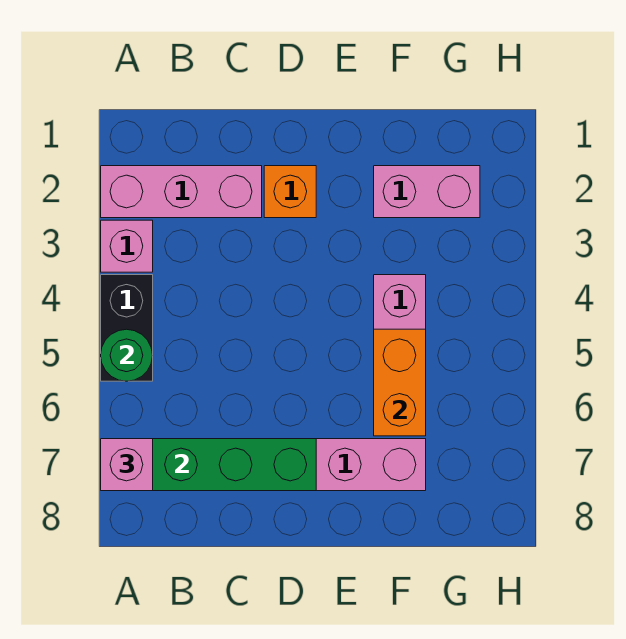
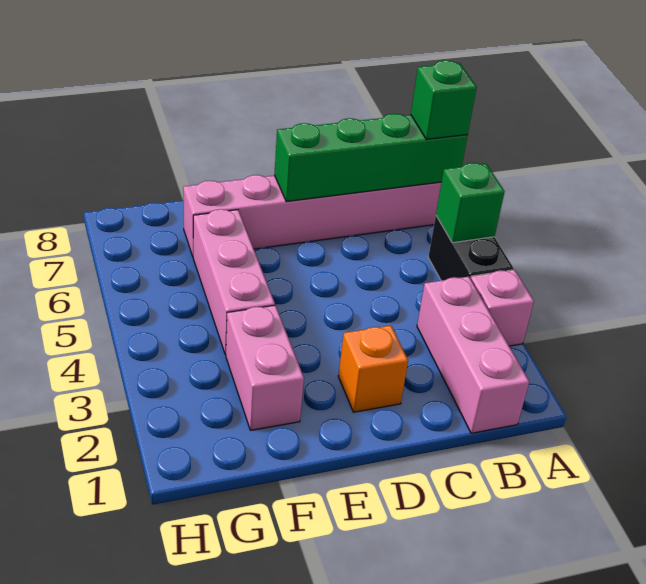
pink brick A2:C2 level 1 -> pink brick B1:B3 level 1
green round brick A5 level 2 -> green brick A5 level 2
pink brick A7 level 3 -> green brick A7 level 3
pink brick F2:G2 level 1 -> pink brick F2:F3 level 1
orange brick F5:F6 level 2 -> none

